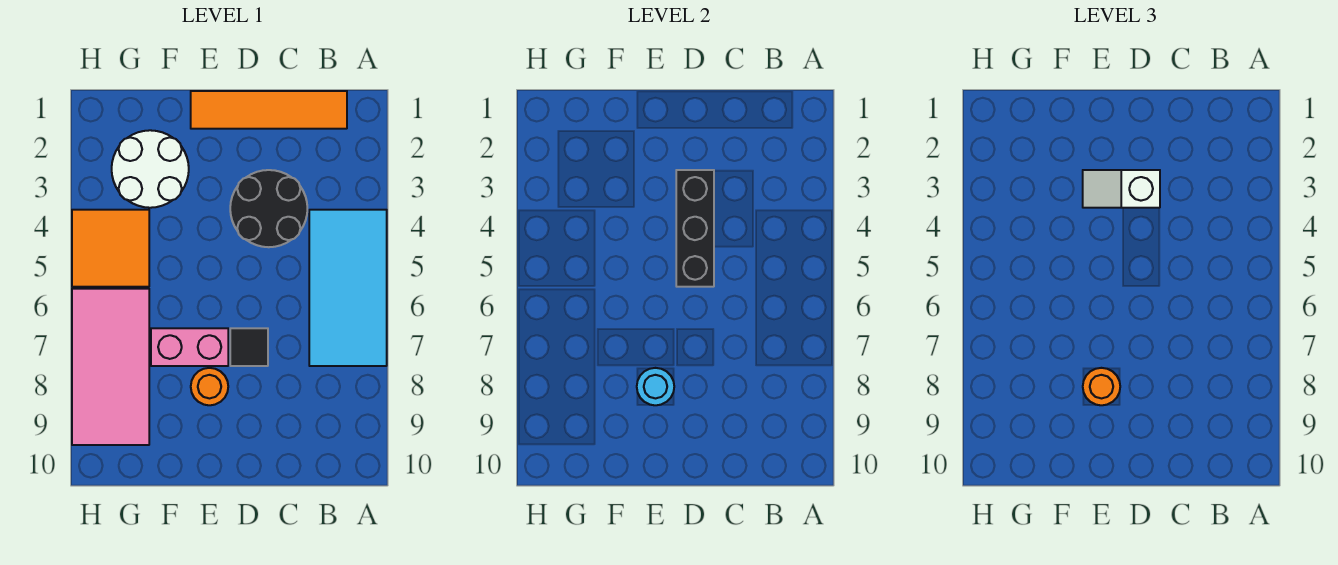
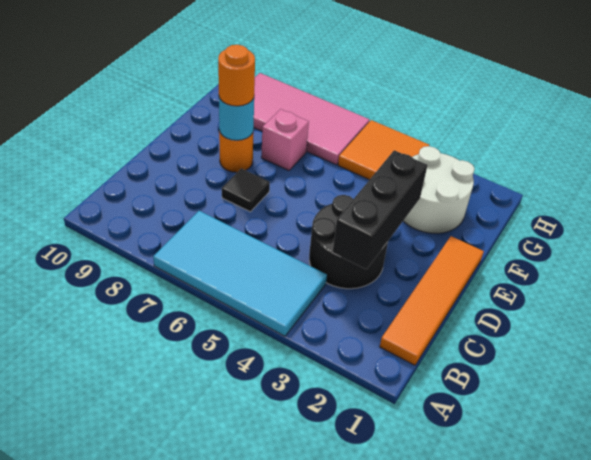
black brick D3:D5 level 2 -> black brick C3:E3 level 2
white slope D3:E3 level 3 top D -> none
pink brick E7:F7 level 1 -> pink brick F7 level 1

